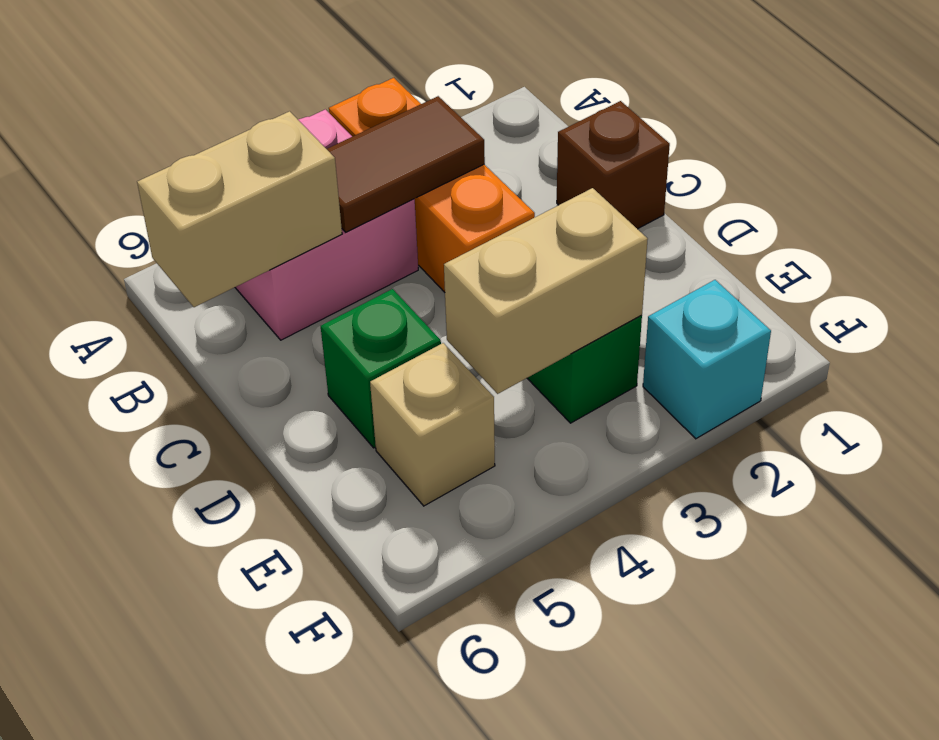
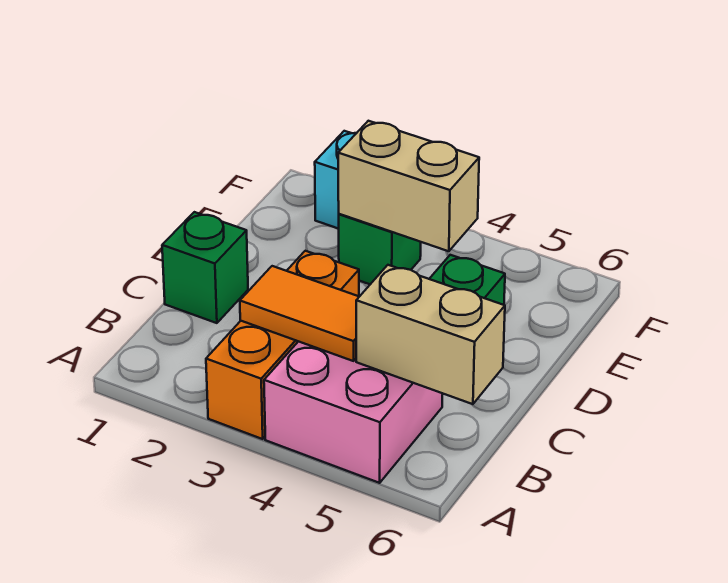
brown tile B3:B4 level 2 -> orange tile B3:B4 level 2
brown brick C1 level 1 -> green brick C1 level 1
tan brick E5 level 1 -> none

